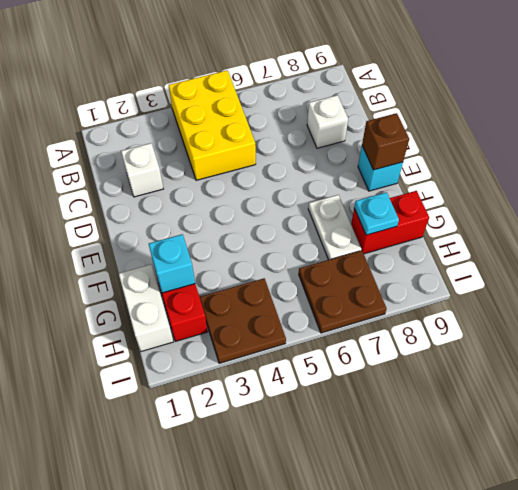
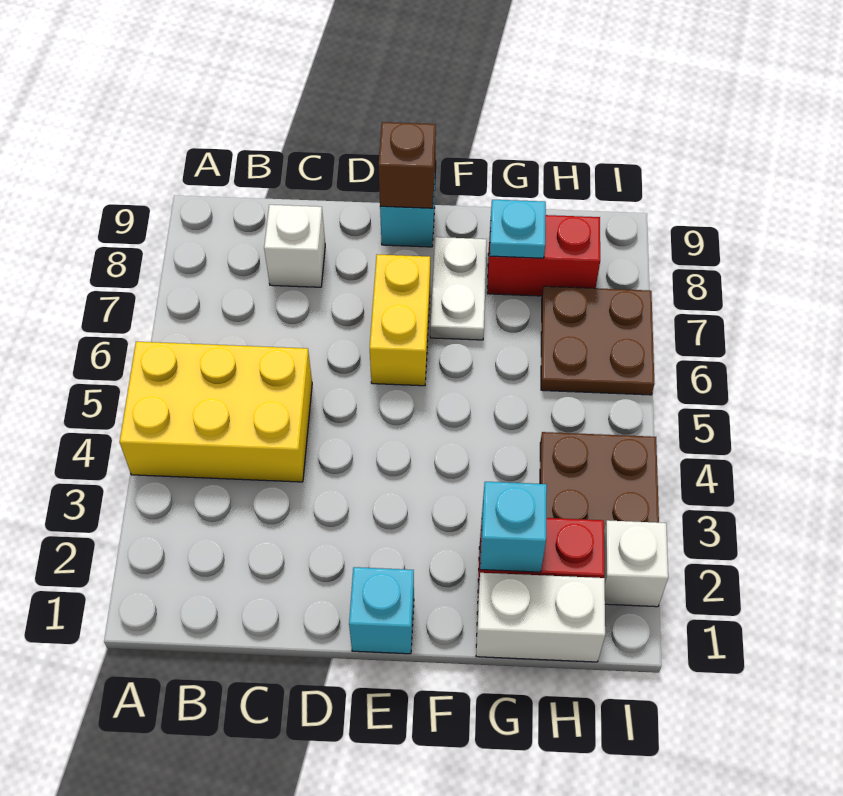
white brick C2 level 1 -> white brick I2 level 1
none -> cyan brick E1 level 1
none -> yellow brick E6:E7 level 1
white plate F7:G7 level 1 -> white plate F7:F8 level 1
red brick G8:G9 level 1 -> red brick G8:H8 level 1

